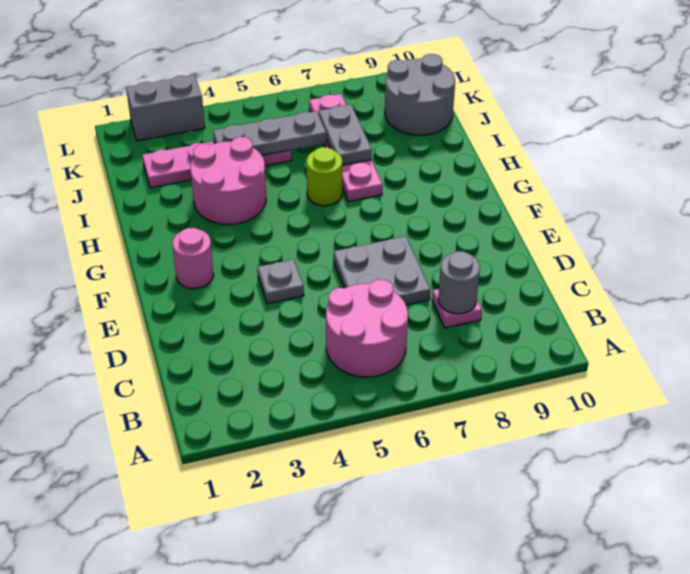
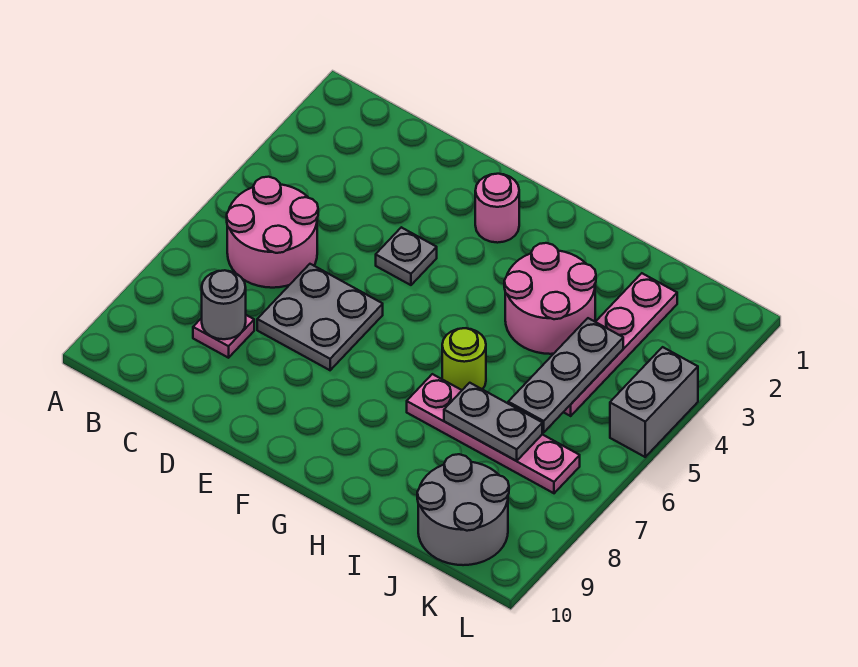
grey brick L2:L3 level 1 -> grey brick L4:L5 level 1

